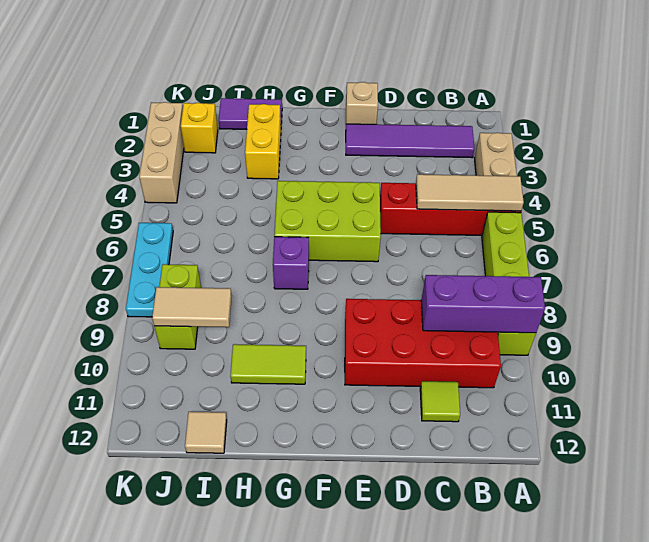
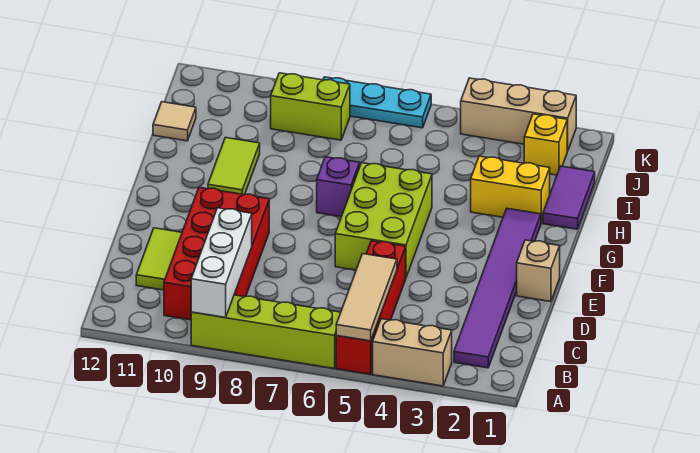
purple brick A9:C9 level 2 -> white brick A9:C9 level 2
purple tile B2:E2 level 1 -> purple tile B2:G2 level 1
lime tile C11 level 1 -> lime tile C11:D11 level 1
tan tile I9:J9 level 2 -> none

